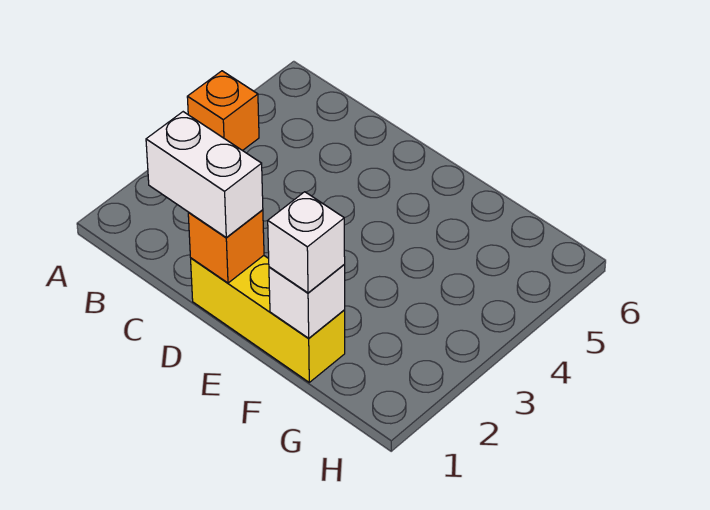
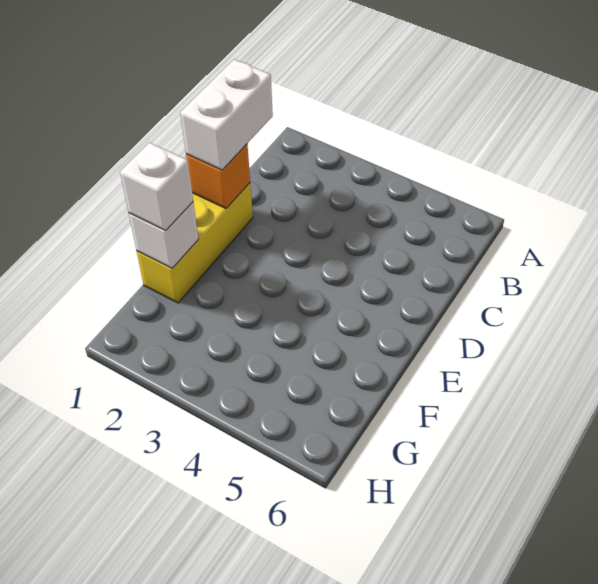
orange brick A4 level 1 -> none

